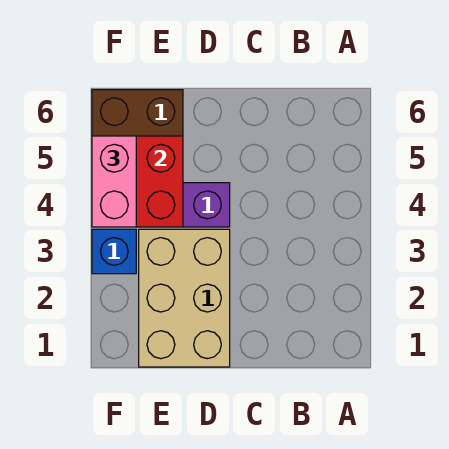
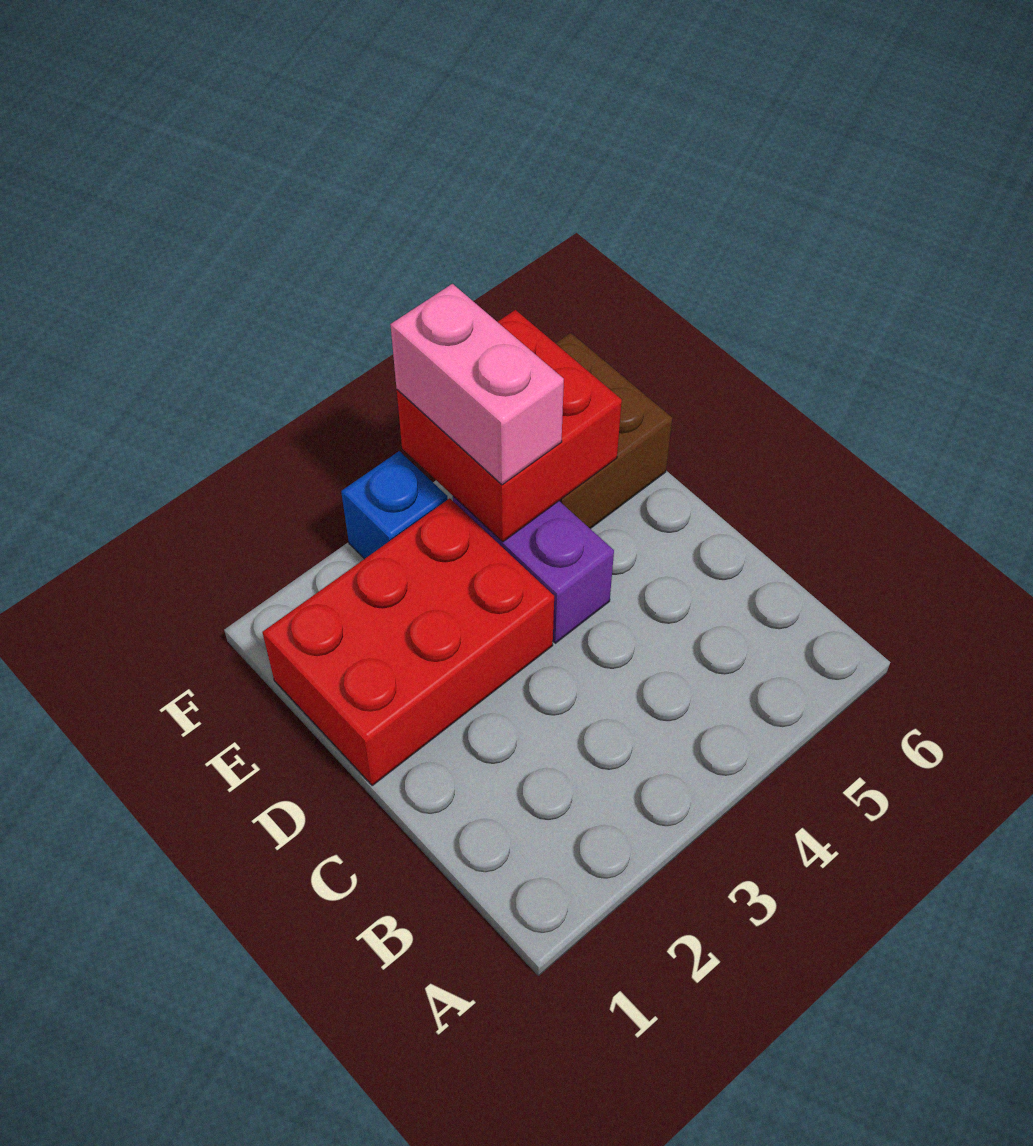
tan brick D1:E3 level 1 -> red brick D1:E3 level 1
pink brick F4:F5 level 3 -> pink brick E4:F4 level 3

